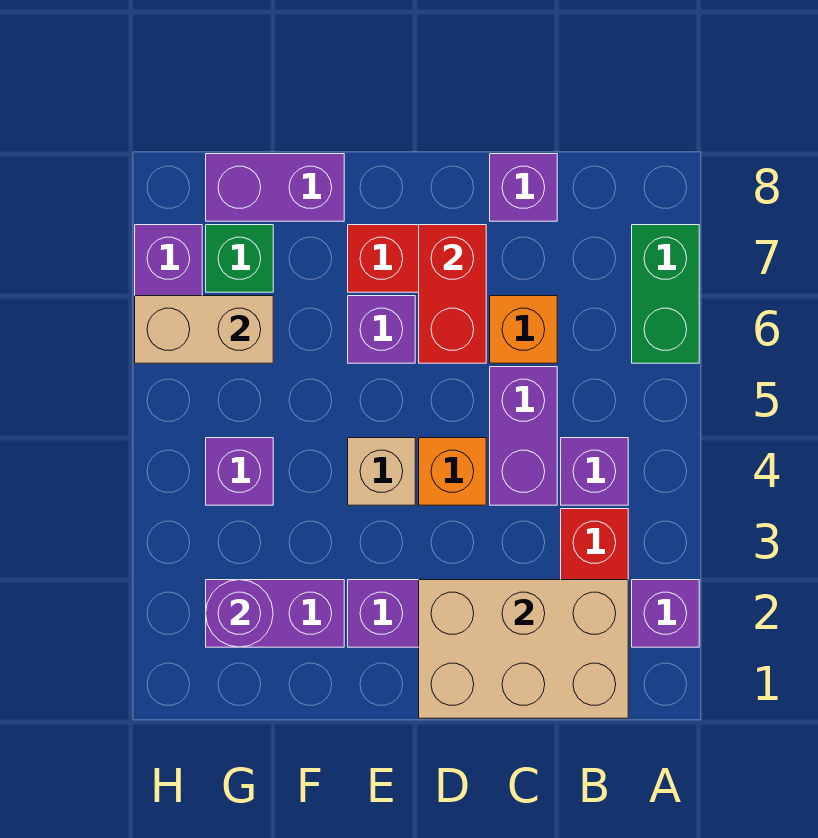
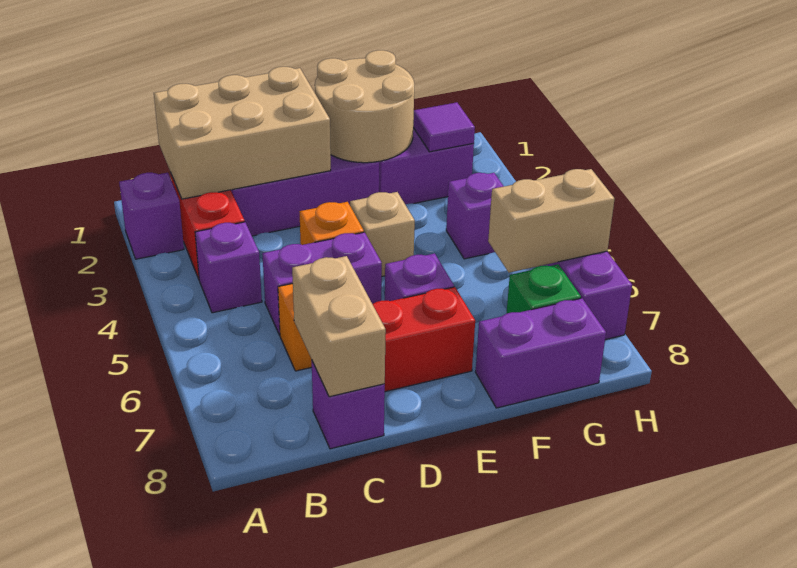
green brick A6:A7 level 1 -> none
purple brick C4:C5 level 1 -> purple brick C5:D5 level 1
none -> tan brick C7:C8 level 2
red brick D6:D7 level 2 -> none
none -> tan round brick E1:F2 level 2
purple round brick G2 level 2 -> purple tile G2 level 2

